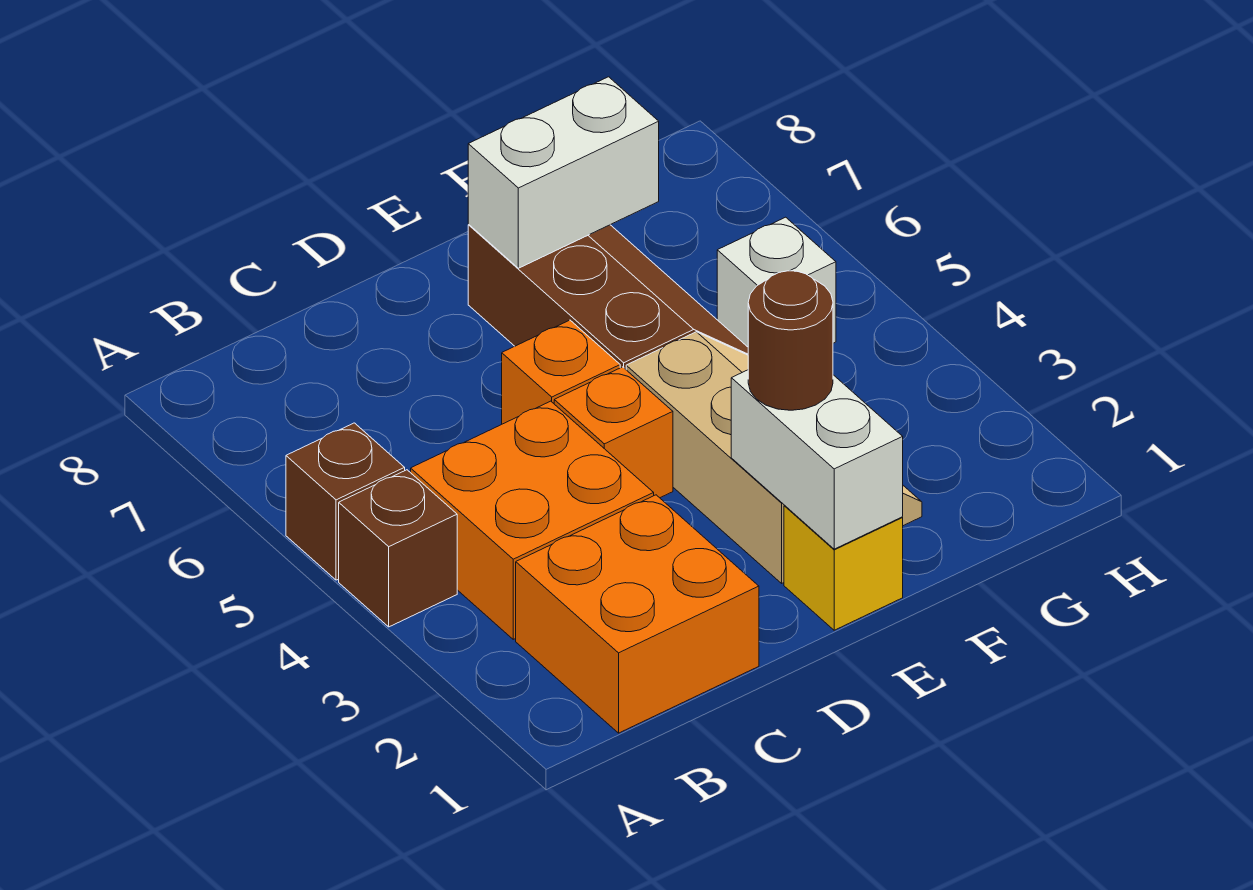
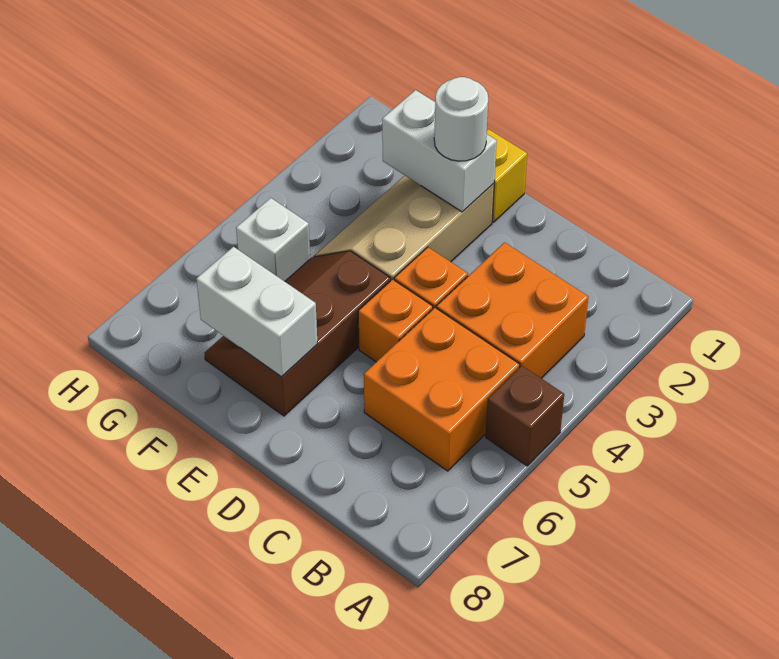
brown brick A4 level 1 -> none
orange brick B1:C2 level 1 -> orange brick B5:C6 level 1
white brick E1:E2 level 2 -> white brick E2:F2 level 2
brown round brick E2 level 3 -> white round brick E2 level 3

